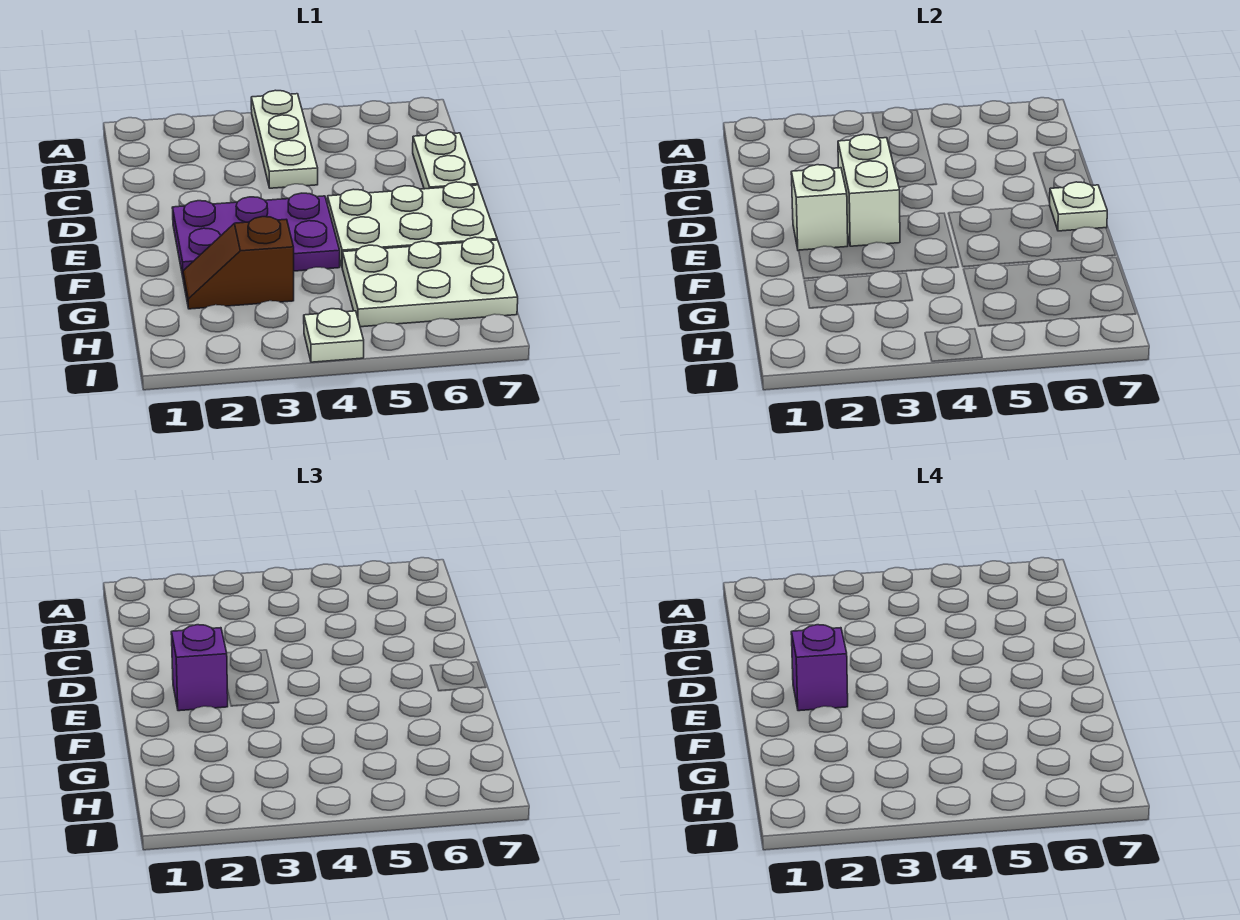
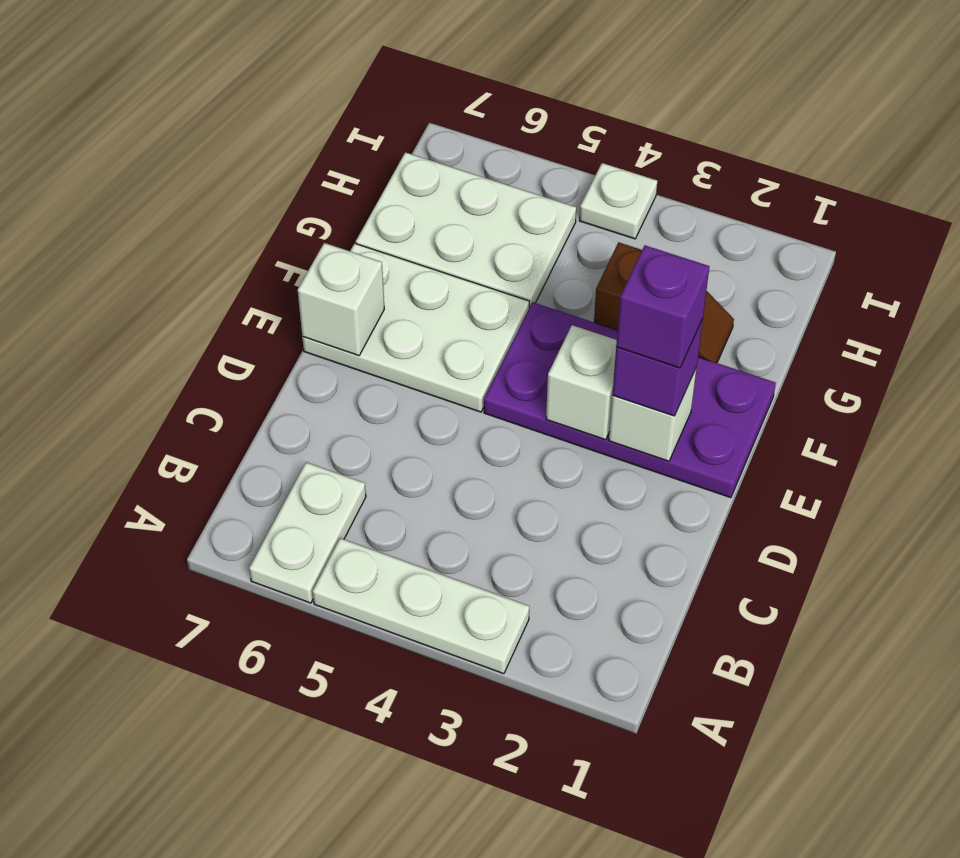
white plate A4:C4 level 1 -> white plate A3:A5 level 1
white plate C7:D7 level 1 -> white plate A6:B6 level 1
white brick D3:E3 level 2 -> white brick E3 level 2
purple plate E2:F4 level 1 -> purple plate E1:F4 level 1
white plate E7 level 2 -> white brick E7 level 2

